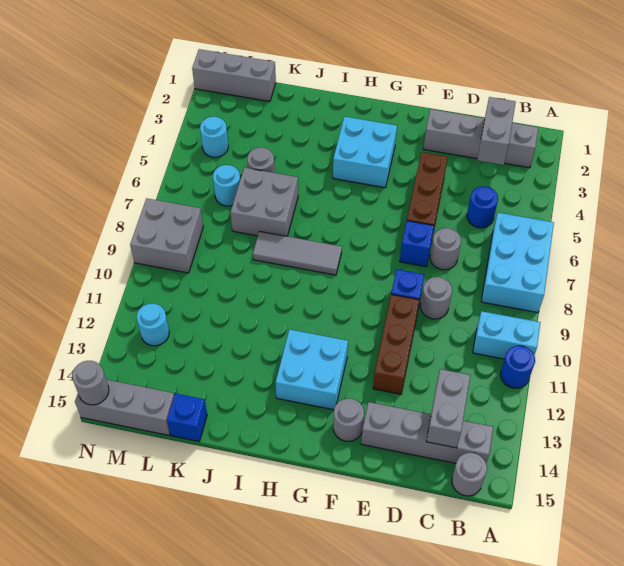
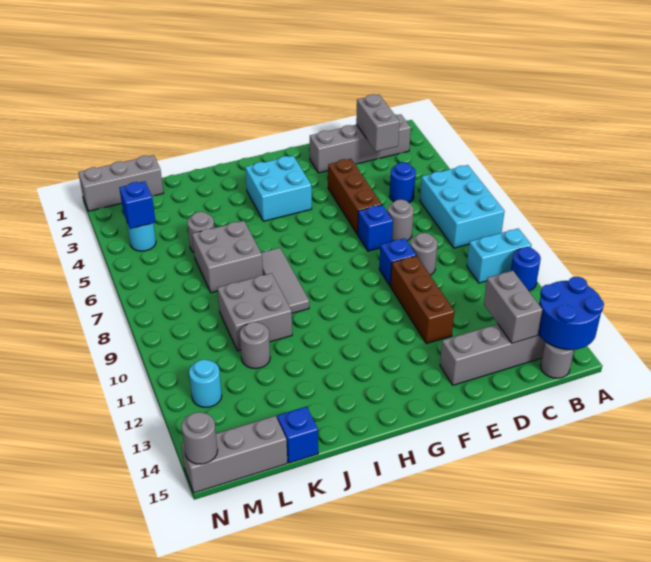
none -> blue round brick A14:B15 level 2
grey round brick F14 level 1 -> grey round brick K11 level 1
cyan brick G12:H13 level 1 -> none
grey tile H8:J8 level 1 -> grey tile I7:I9 level 1
cyan round brick L6 level 1 -> none
none -> blue brick M4 level 2
grey brick M8:N9 level 1 -> grey brick J9:K10 level 1

